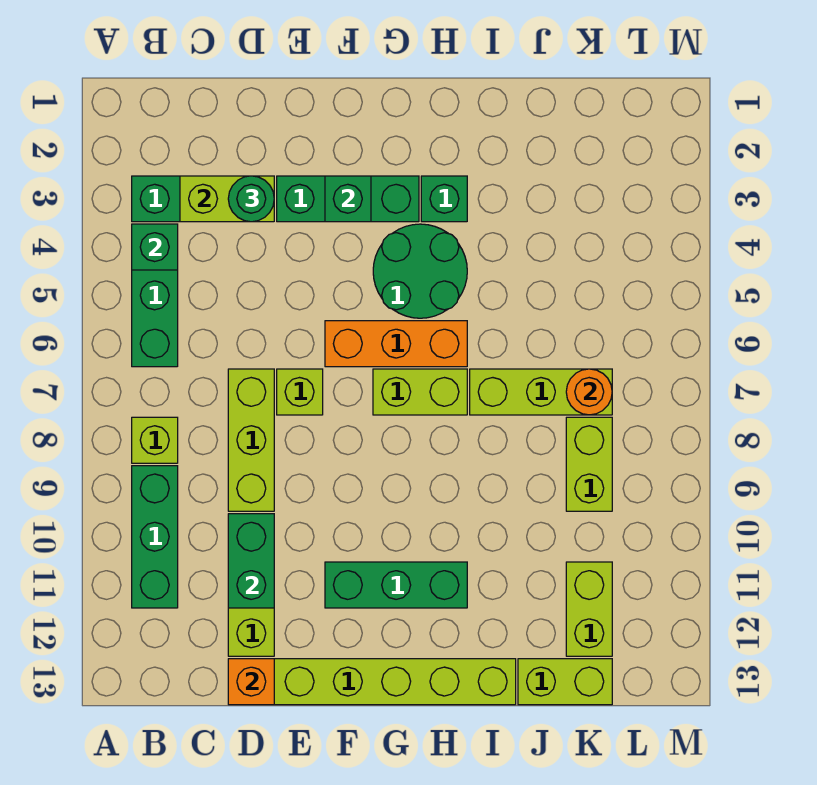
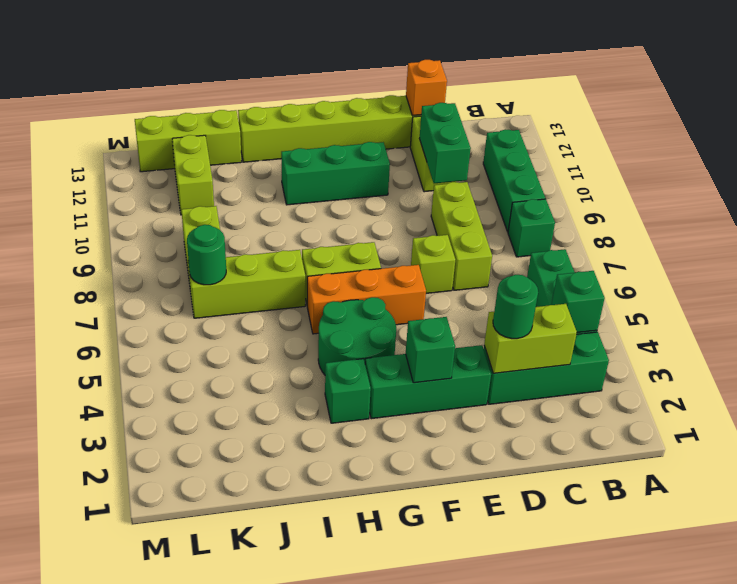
lime brick B8 level 1 -> green brick B8 level 1
lime brick J13:K13 level 1 -> lime brick J13:L13 level 1
orange round brick K7 level 2 -> green round brick K7 level 2

